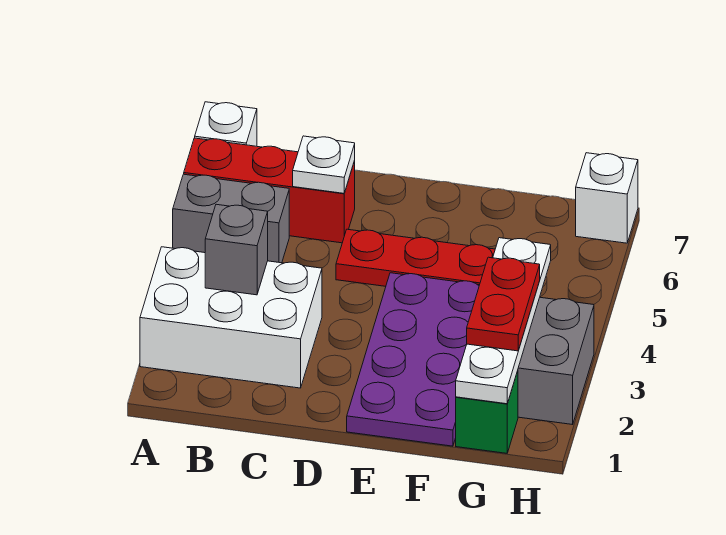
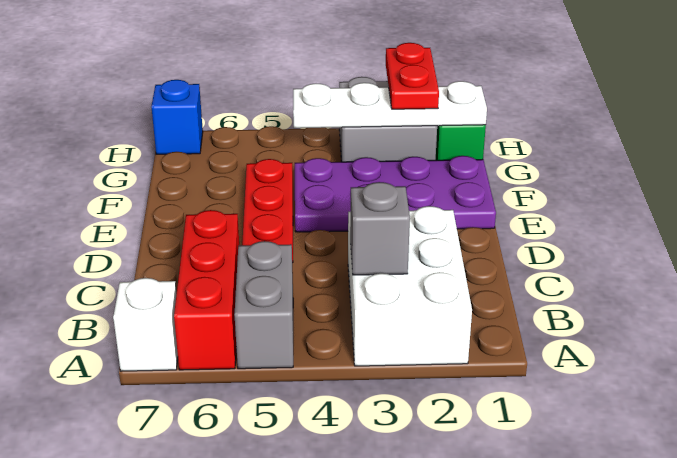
white plate C6 level 2 -> none
red plate G2:G3 level 3 -> red plate G2:H2 level 3
white brick H7 level 1 -> blue brick H7 level 1

